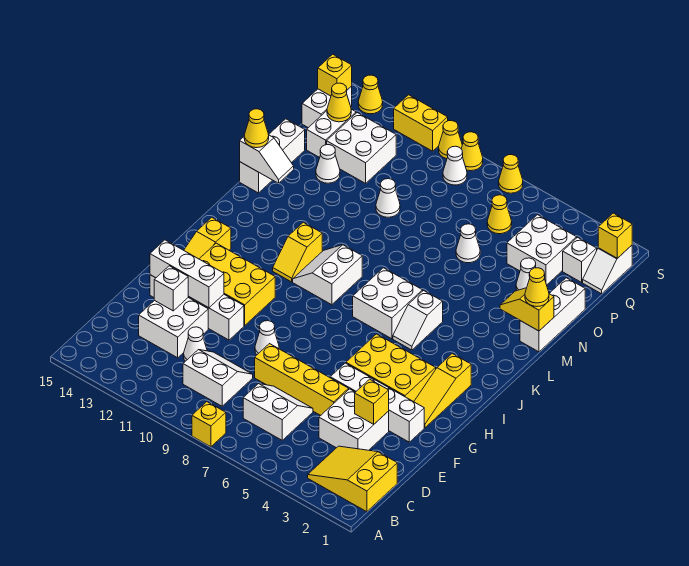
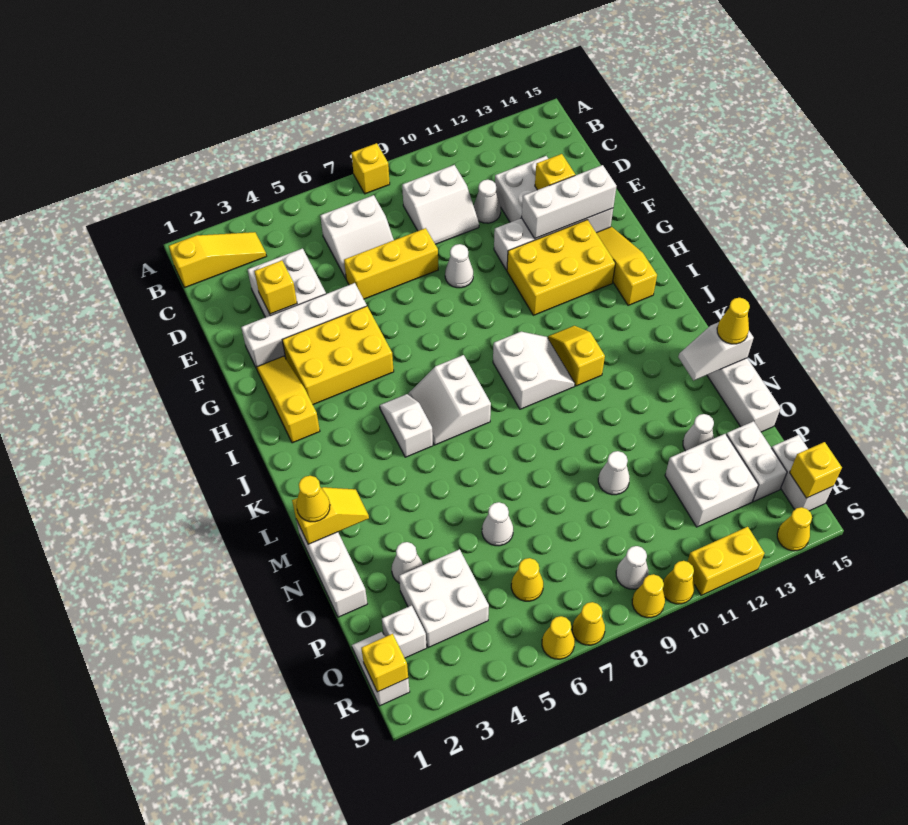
yellow slope B1:C3 level 1 top 1 -> yellow slope B1:B3 level 1 top 1
yellow brick E5:E8 level 1 -> yellow brick E6:E8 level 1
white brick E13 level 2 -> yellow brick E13 level 2
white brick J6:K7 level 1 -> white slope J6:K7 level 1 top 7
yellow cone Q14 level 2 -> yellow cone S6 level 1

